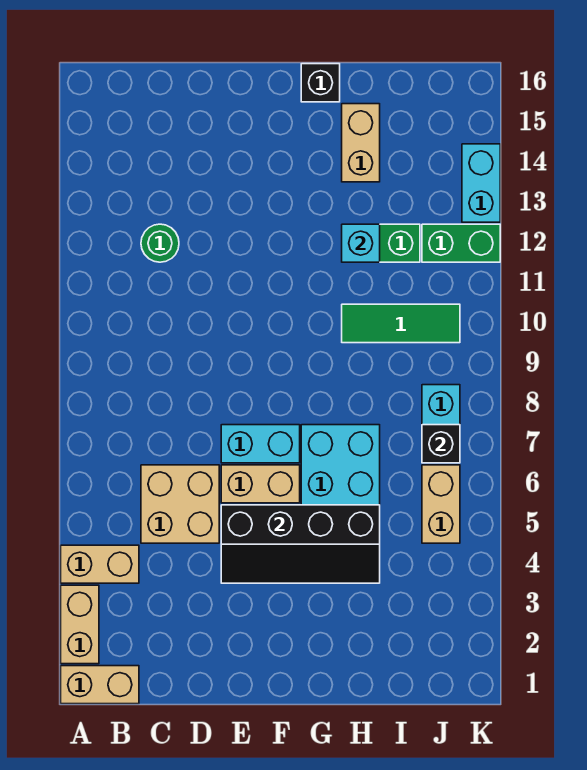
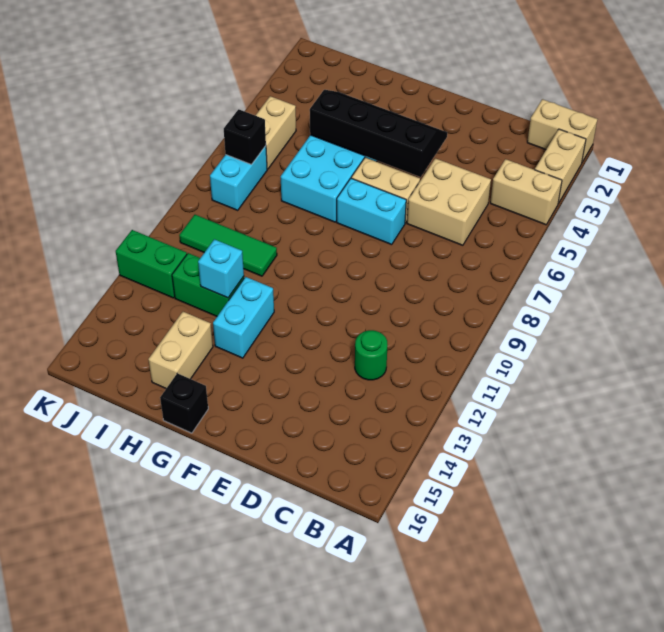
cyan brick K13:K14 level 1 -> cyan brick G12:G13 level 1

